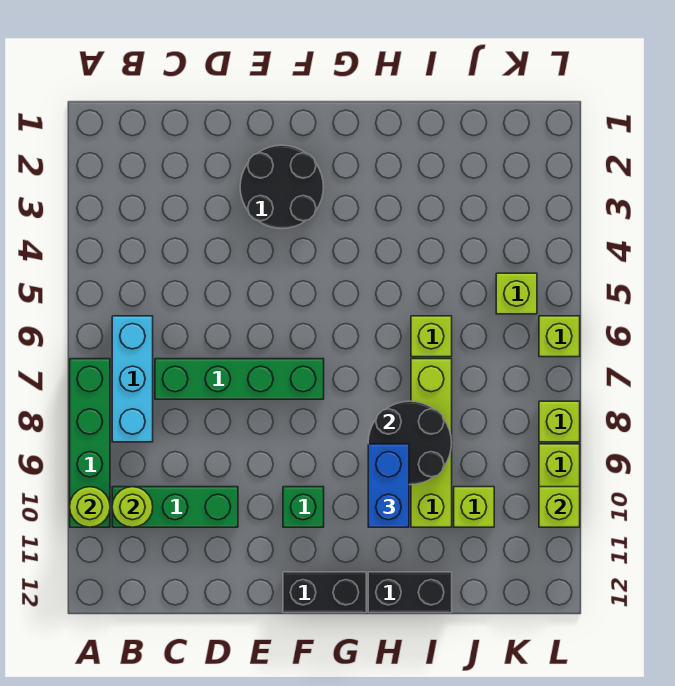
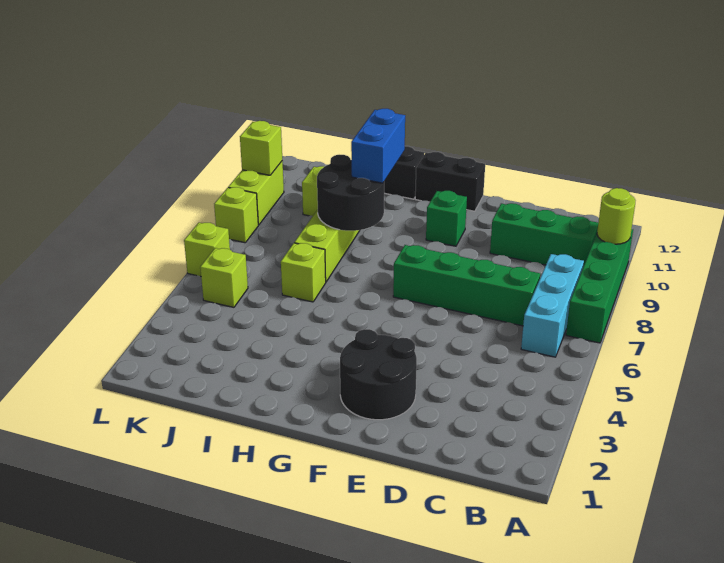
lime round brick B10 level 2 -> none

